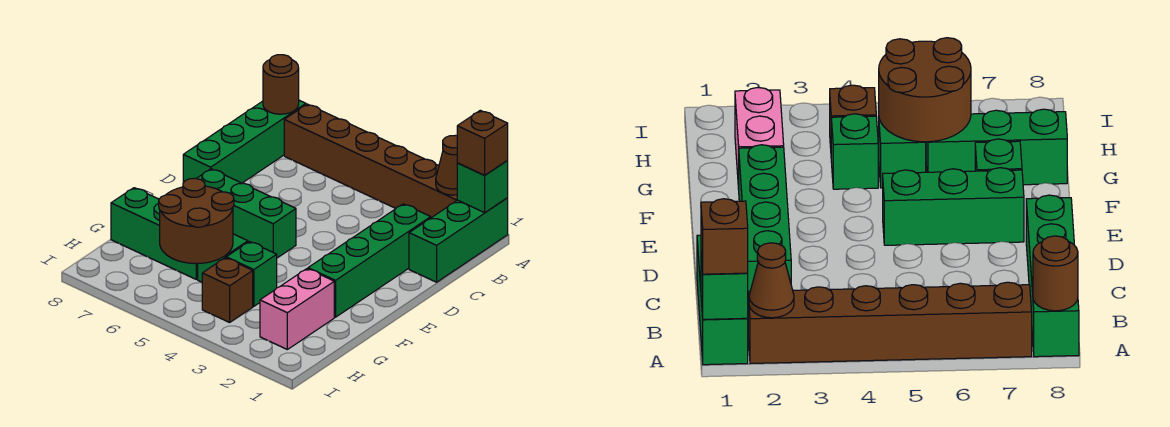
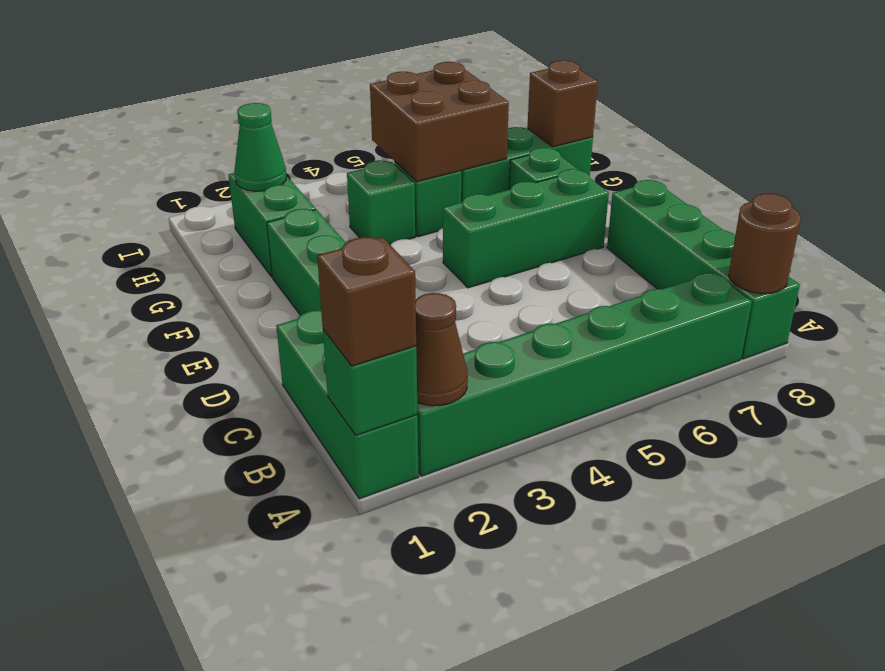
brown brick A2:A7 level 1 -> green brick A2:A7 level 1
pink brick G2:H2 level 1 -> green brick G2:H2 level 1
brown round brick G5:H6 level 2 -> brown brick G5:H6 level 2
none -> green cone H2 level 2
brown brick H4 level 1 -> brown brick G8 level 2

